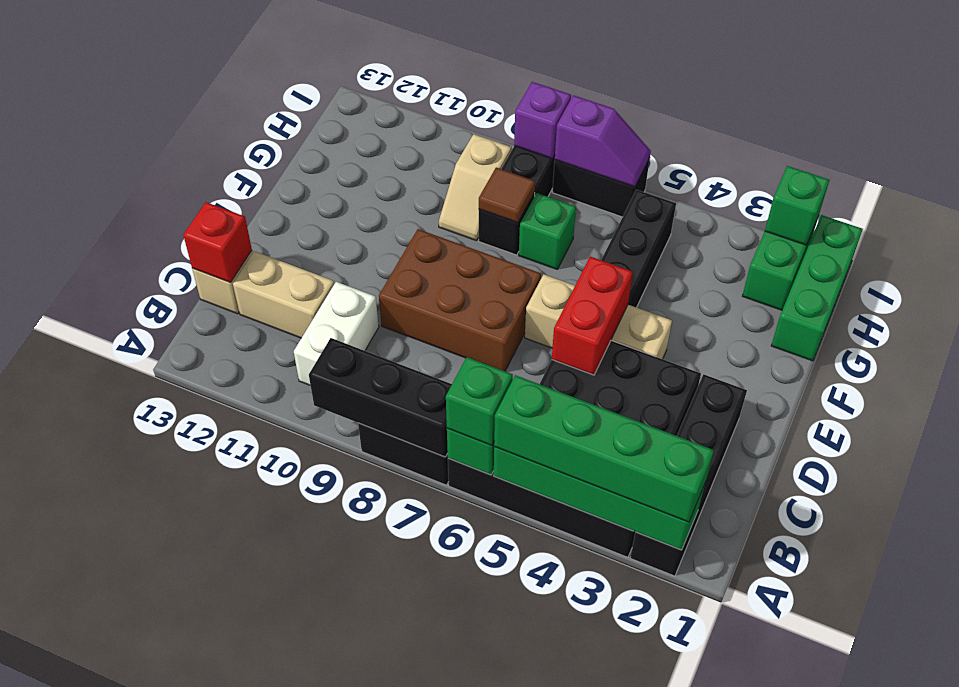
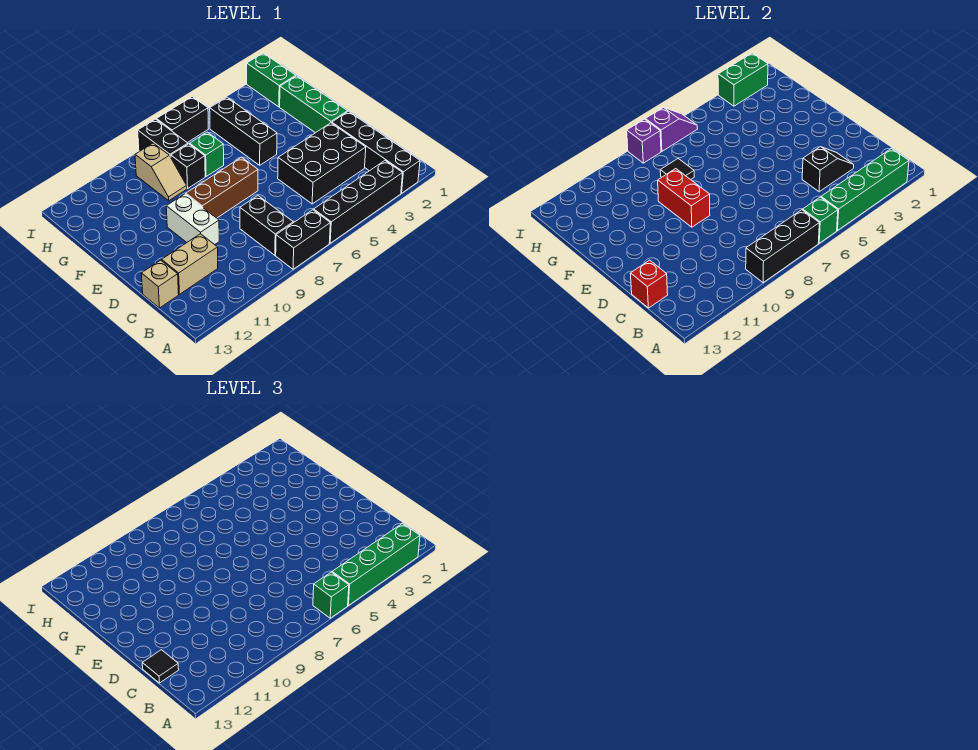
none -> black brick B8:C8 level 1
white brick B10:C10 level 1 -> white brick D10:E10 level 1
none -> black slope C3:C4 level 2 top 4
none -> black tile C13 level 3
red brick D5:E5 level 2 -> red brick E9:F9 level 2
brown brick D7:E9 level 1 -> brown brick E7:E9 level 1
tan brick E4:E6 level 1 -> none
green brick G1:I1 level 1 -> green brick E2:G2 level 1
brown tile G8 level 2 -> black tile G8 level 2
green brick I2 level 2 -> green brick I2:I3 level 2

